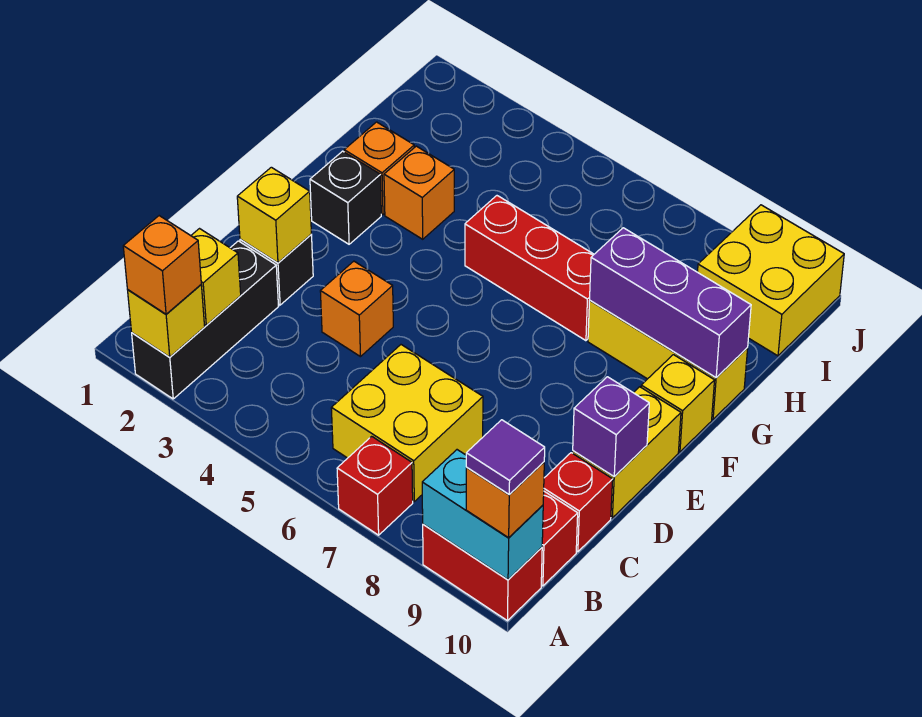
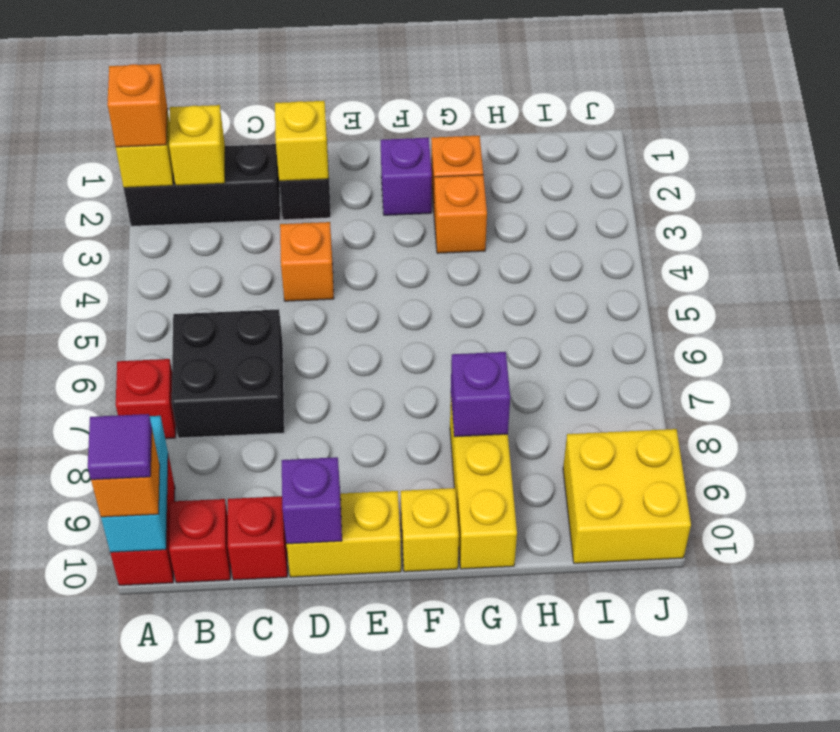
yellow brick B6:C7 level 1 -> black brick B6:C7 level 1
black brick F2 level 1 -> purple brick F2 level 1
red brick G5:G7 level 1 -> none
purple brick G8:G10 level 2 -> purple brick G8 level 2

